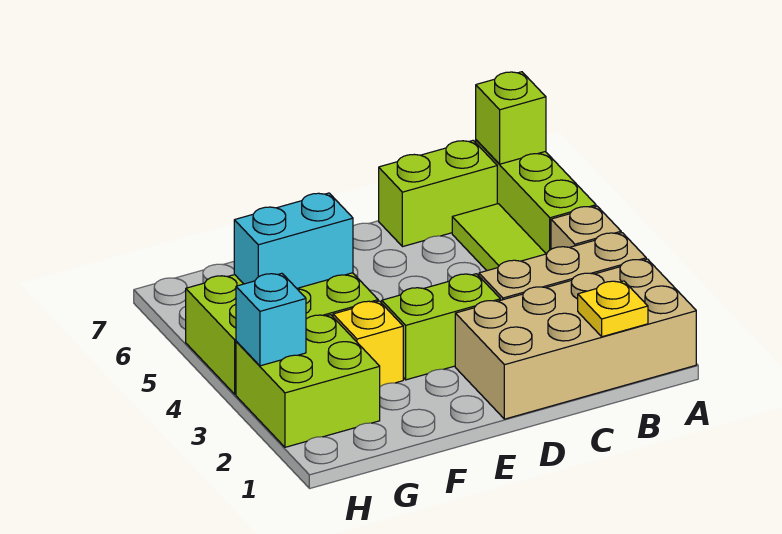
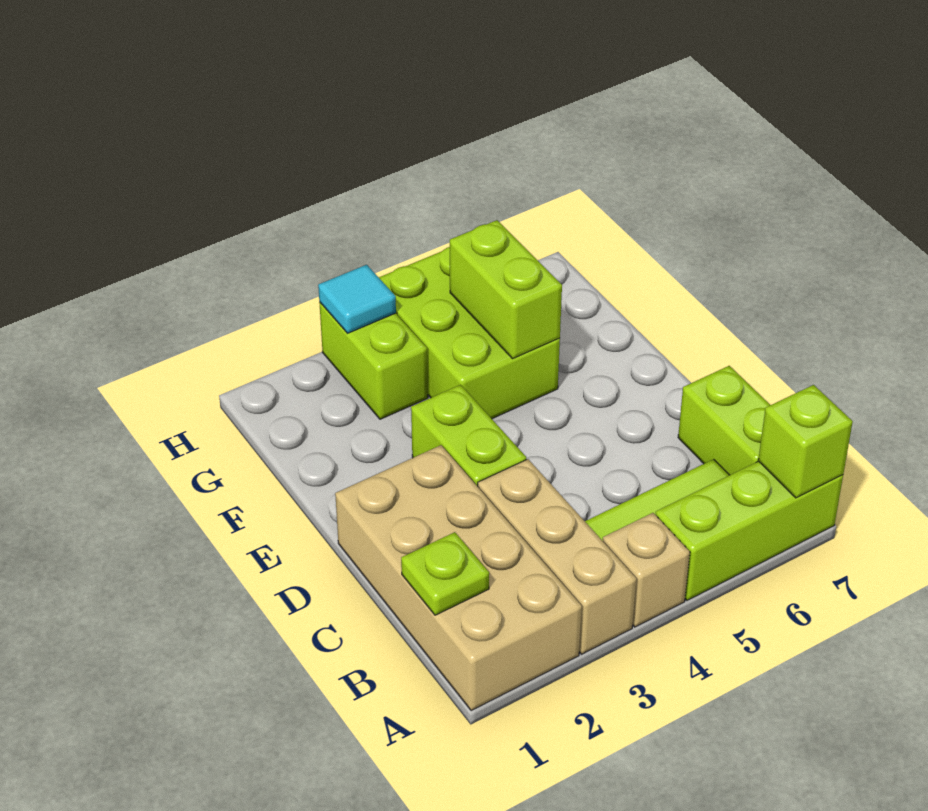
yellow plate B1 level 2 -> lime plate B1 level 2
yellow brick F3 level 1 -> none
cyan brick F5:G5 level 2 -> lime brick F5:G5 level 2
lime brick G2:H3 level 1 -> lime brick G3:H3 level 1
cyan brick H3 level 2 -> cyan tile H3 level 2

